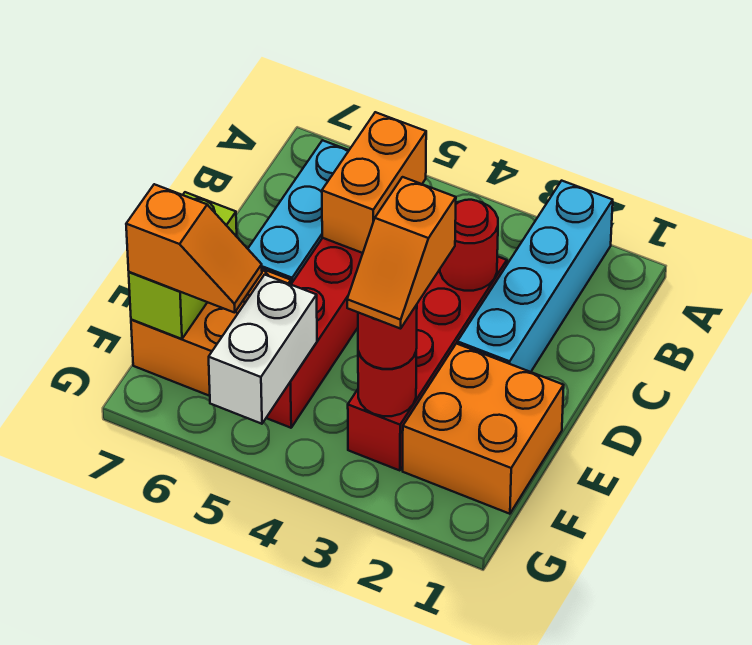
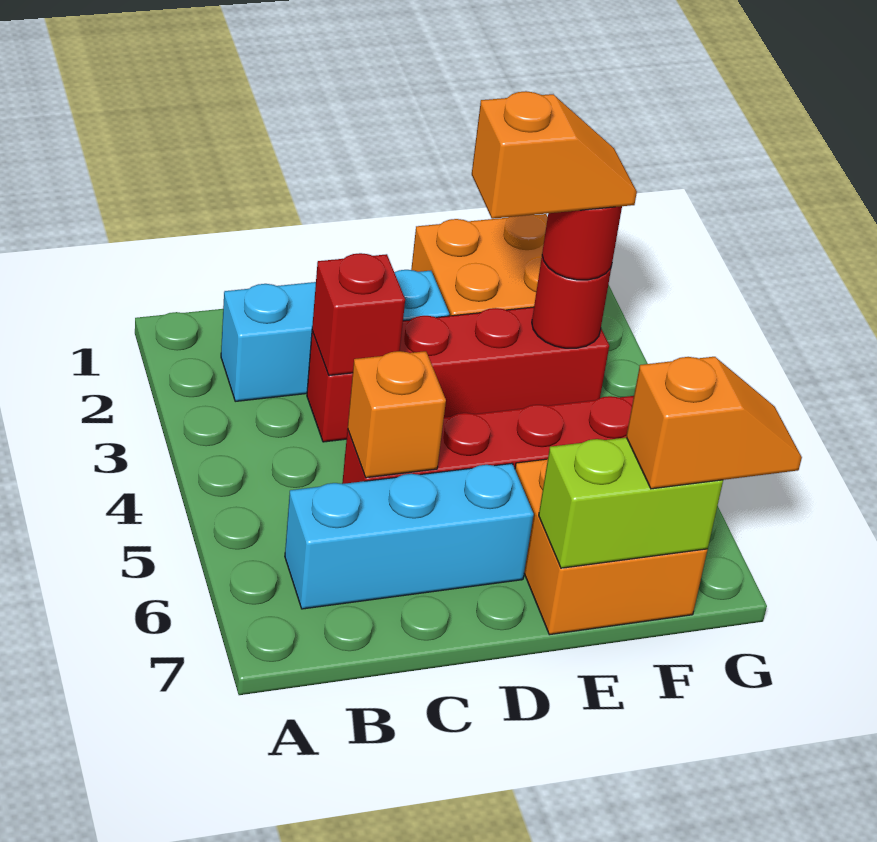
cyan brick A2:D2 level 1 -> cyan brick B2:D2 level 1
orange brick B5:C5 level 2 -> orange brick C5 level 2
red round brick C3 level 2 -> red brick C3 level 2
white brick F5:G5 level 2 -> none
orange slope F6:F7 level 3 top 7 -> orange slope F7:G7 level 3 top F

